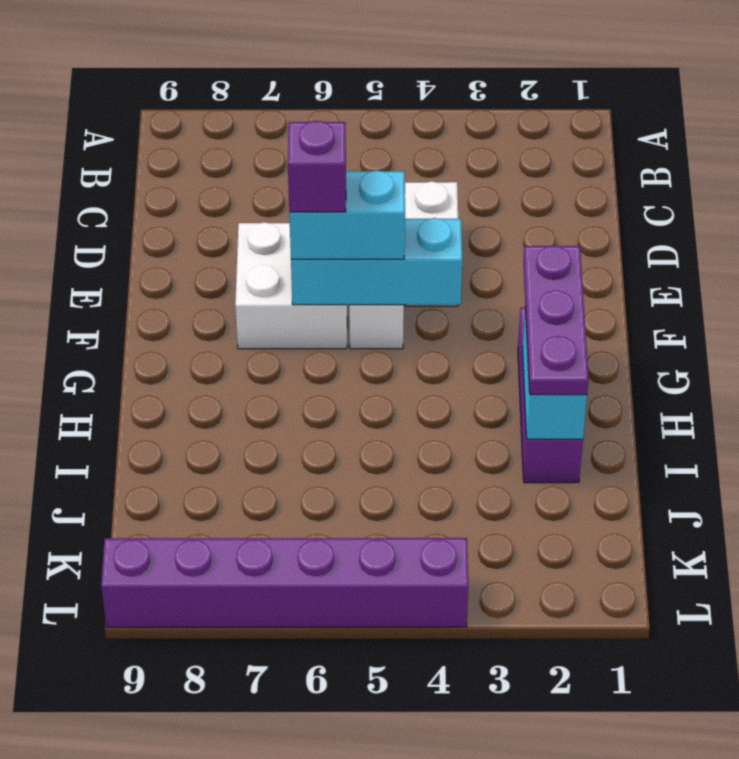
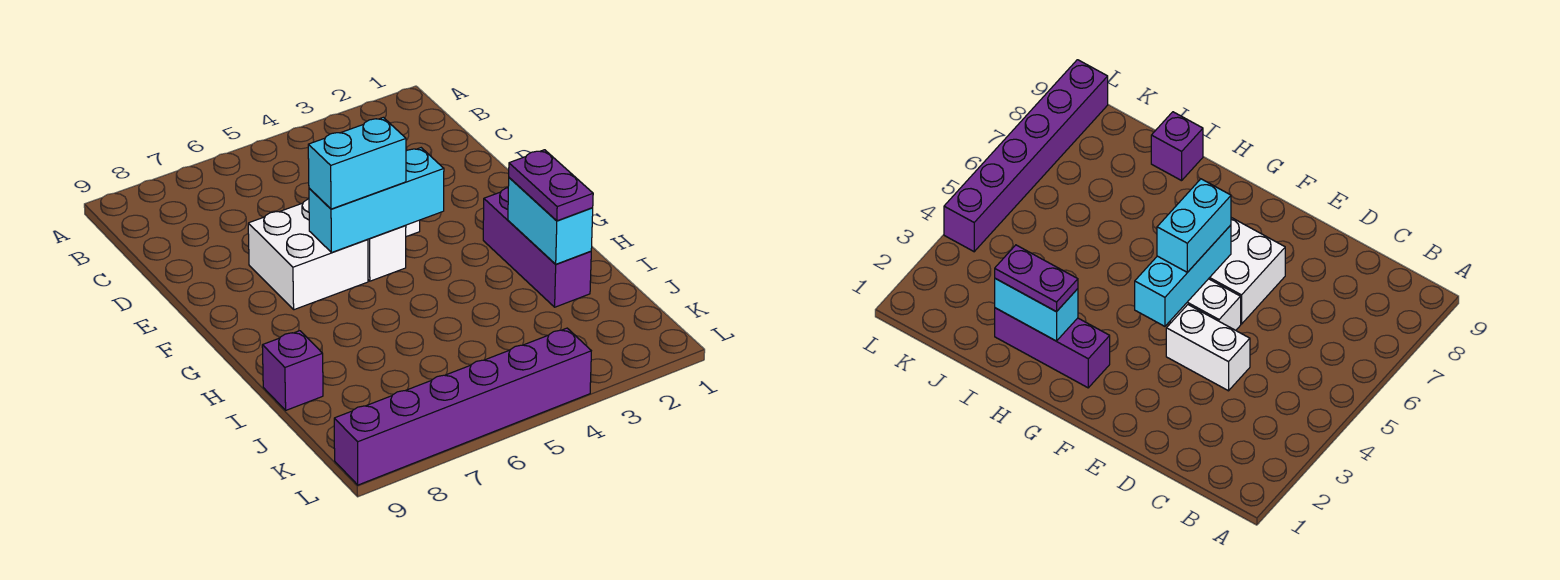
purple brick F6 level 4 -> purple brick I9 level 1
purple plate G2:I2 level 3 -> purple plate H2:I2 level 3

